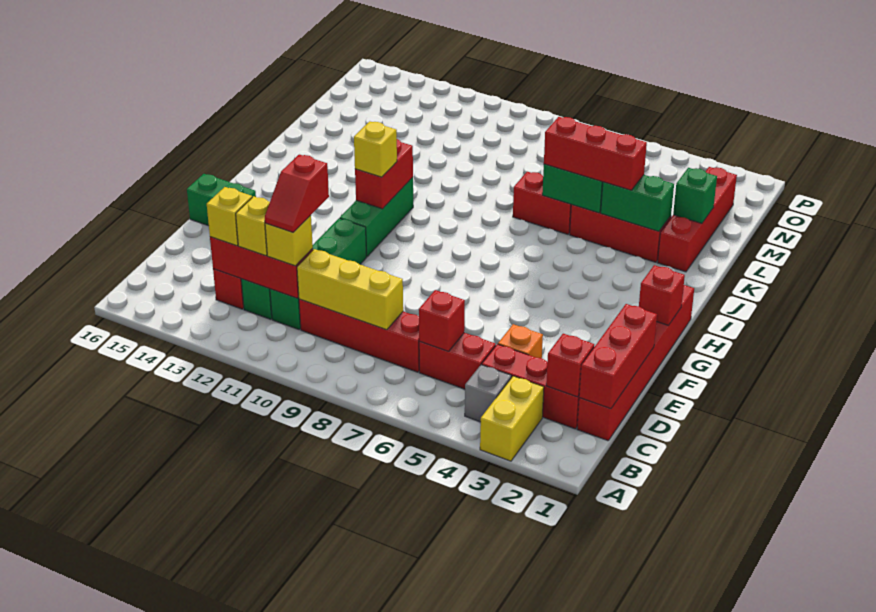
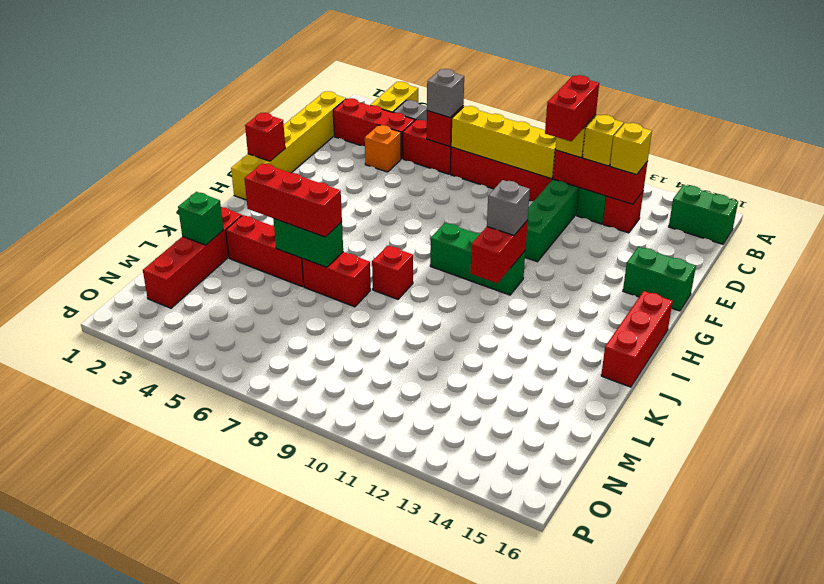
red brick C1:H1 level 1 -> yellow brick C1:H1 level 1
red brick C1:E1 level 2 -> red brick H16:J16 level 1
red brick C2 level 2 -> red brick J8 level 1
none -> grey brick C6 level 3
yellow brick C8:C10 level 2 -> yellow brick C7:C10 level 2
red slope C11:D11 level 4 top D -> red brick C11:D11 level 4
green brick G11:I11 level 1 -> green brick H9:H11 level 1
yellow brick H11 level 3 -> grey brick H11 level 3
green brick K3:K4 level 2 -> green brick B15:B16 level 1

